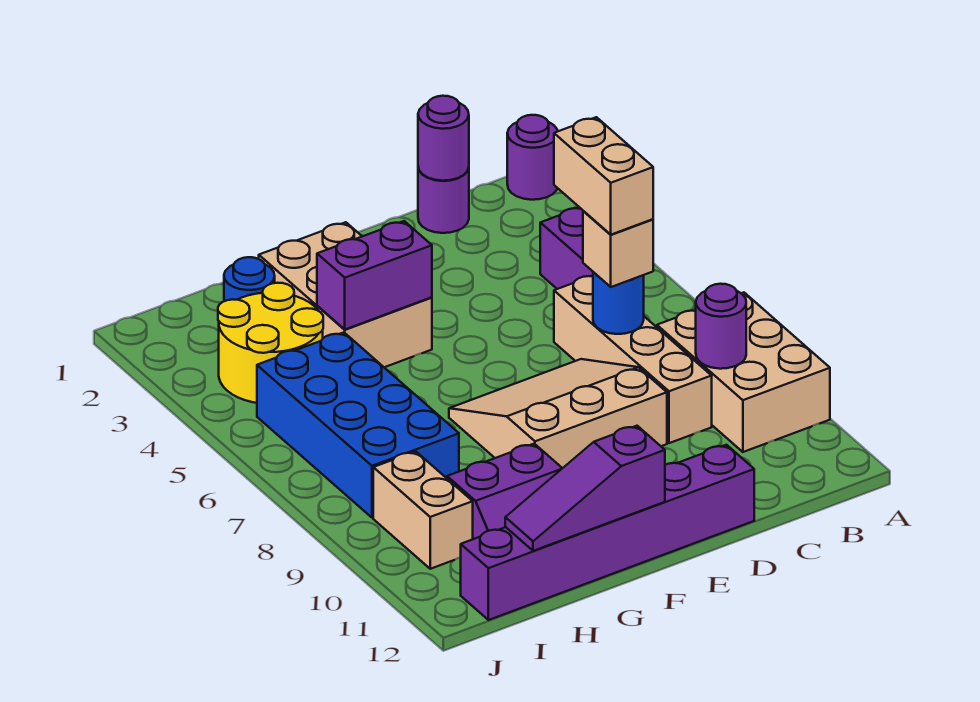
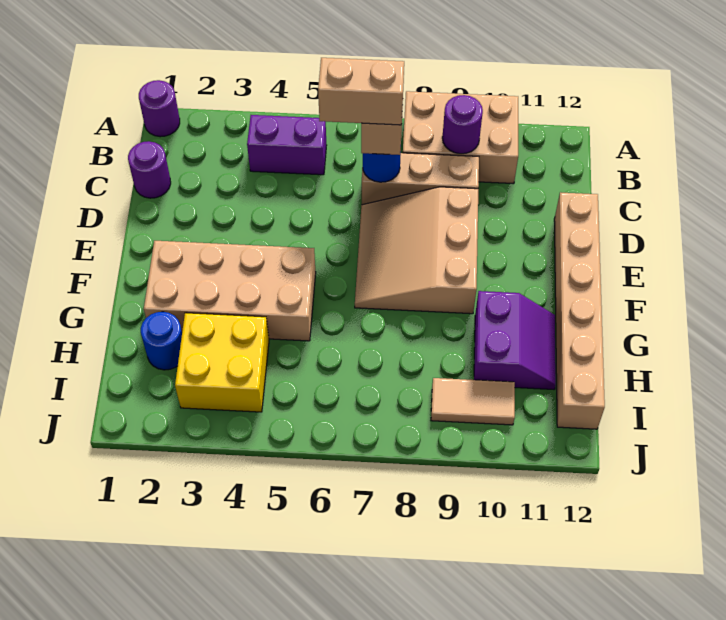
purple round brick C1 level 2 -> none
tan brick C6:C9 level 1 -> tan brick C7:C9 level 1
purple brick D12:I12 level 1 -> tan brick D12:I12 level 1
tan brick F2:G4 level 1 -> tan brick F2:G5 level 1
purple brick F4:G4 level 2 -> none
purple slope F12:H12 level 2 top F -> none
yellow round brick H3:I4 level 1 -> yellow brick H3:I4 level 1
blue brick H5:I8 level 1 -> none
tan brick I9:I10 level 1 -> tan tile I9:I10 level 1

